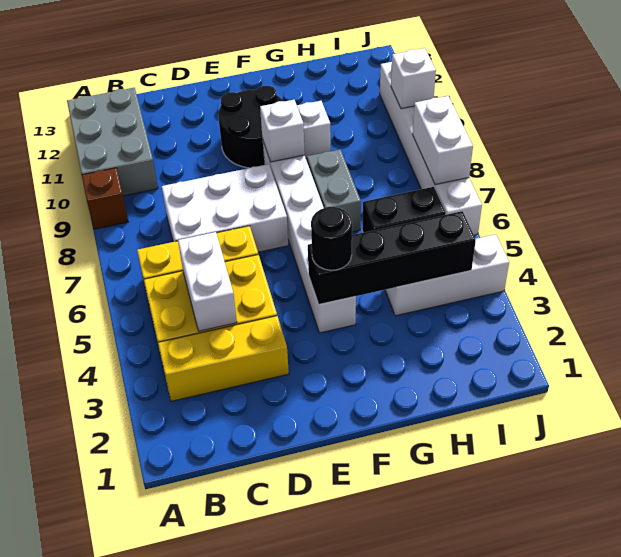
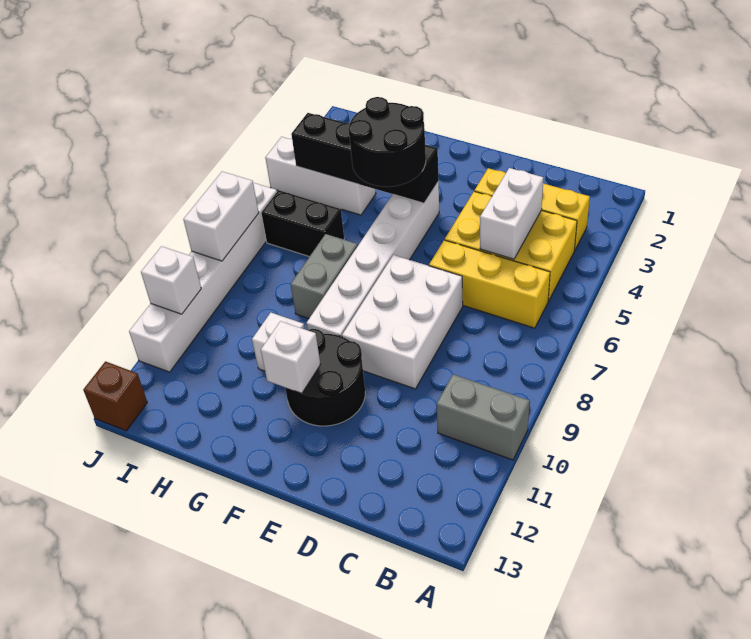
brown brick A9 level 1 -> brown brick J13 level 1
grey brick A10:B12 level 1 -> grey brick A10:B10 level 1
white brick C7:E8 level 1 -> white brick D7:E9 level 1
black round brick F4 level 3 -> black round brick F4:G5 level 3
white brick F9 level 2 -> white brick F11 level 2

